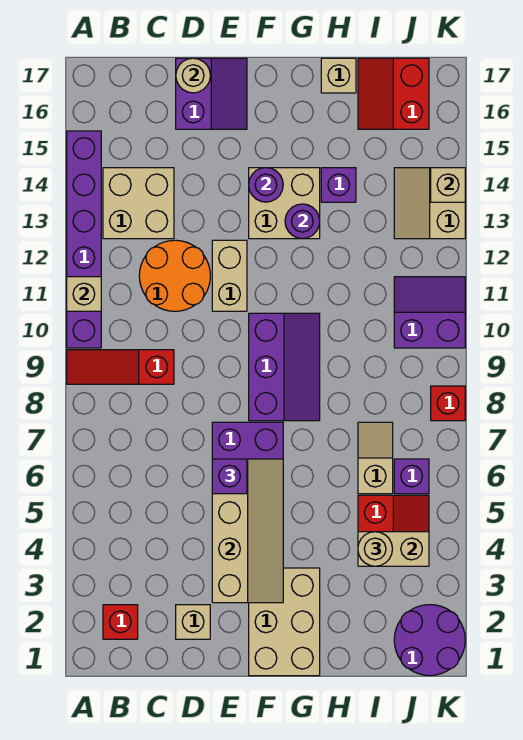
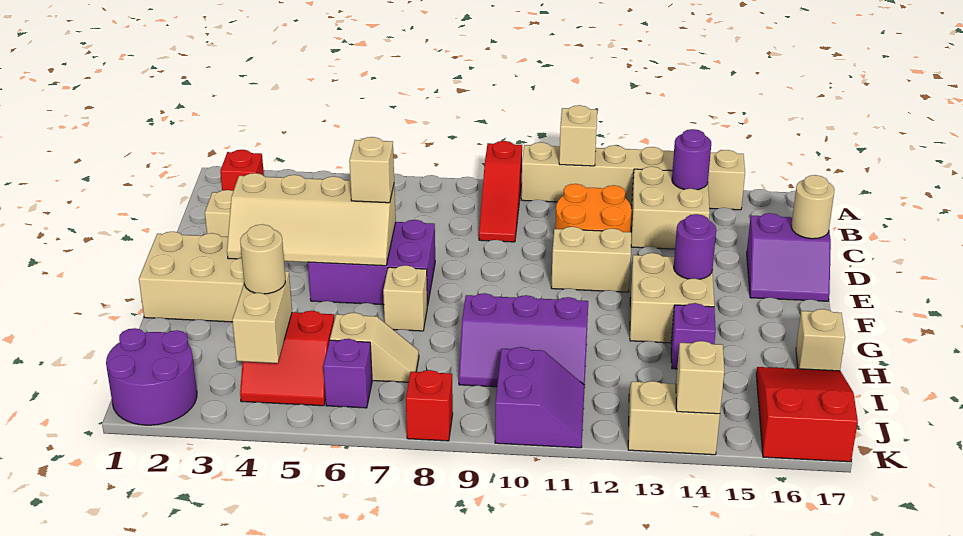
red slope A9:C9 level 1 top C -> red slope A9:C9 level 1 top A
purple brick A10:A15 level 1 -> tan brick A10:A15 level 1
purple brick E6 level 3 -> tan brick E6 level 3
purple slope F8:G10 level 1 top F -> purple slope H9:I11 level 1 top H
none -> tan brick G7 level 1
purple round brick G13 level 2 -> purple round brick B14 level 2
red slope I16:J17 level 1 top J -> red slope I16:K17 level 1 top K

